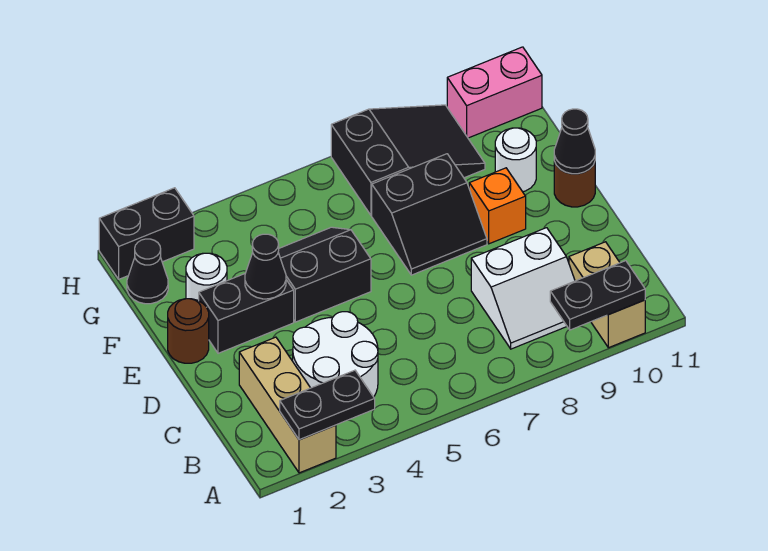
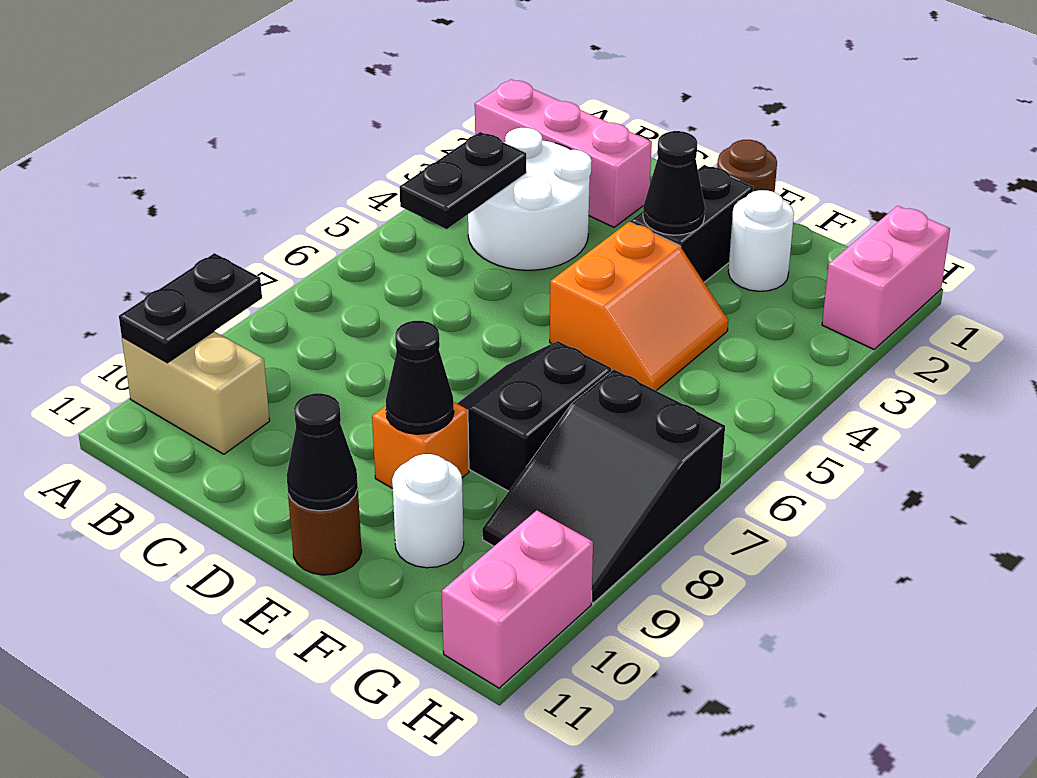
tan brick A2:C2 level 1 -> pink brick A2:C2 level 1
black plate A2:A3 level 2 -> black plate B4:B5 level 2
white slope B8:C9 level 1 top C -> none
black slope E4:F5 level 1 top E -> orange slope E4:F5 level 1 top E
black cone G1 level 1 -> black cone E9 level 2
black brick H1:H2 level 1 -> pink brick H1:H2 level 1

